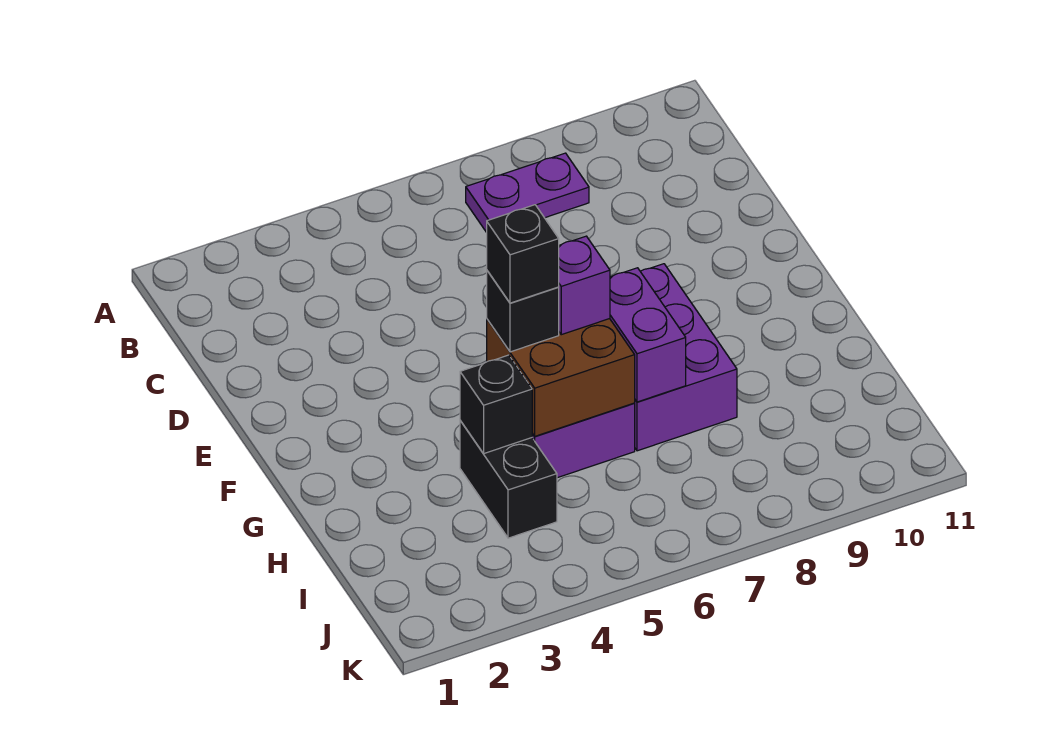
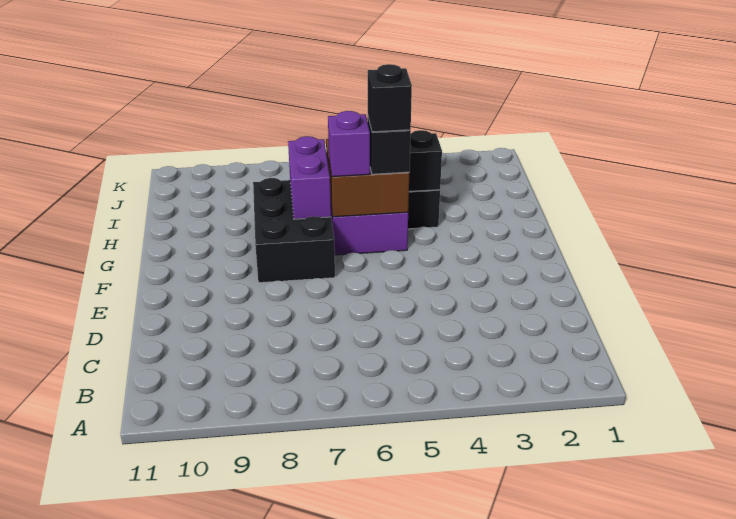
purple plate B7:B8 level 1 -> none
purple brick F7:H8 level 1 -> black brick F7:H8 level 1

